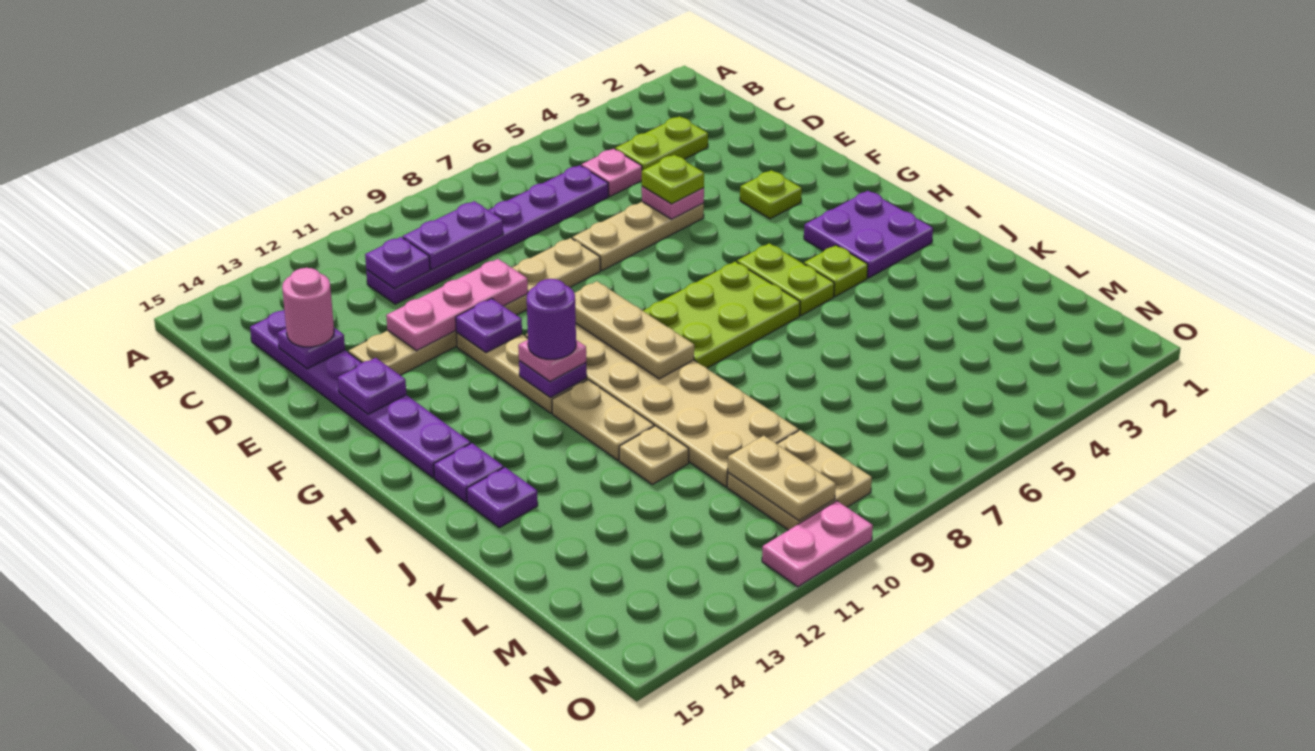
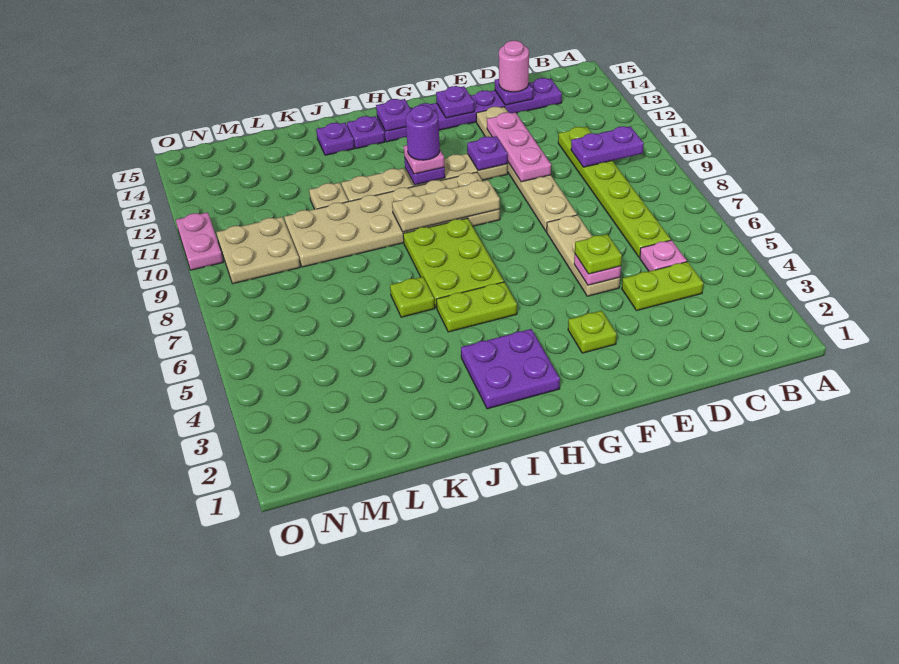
lime plate C3:C4 level 1 -> lime plate C4:D4 level 1
purple plate C6:C11 level 1 -> lime plate C6:C11 level 1
purple plate C9:C10 level 2 -> purple plate B10:C10 level 2
purple plate C11 level 2 -> purple plate H14 level 2
lime plate I4 level 1 -> lime plate J6 level 1
tan plate M10:N10 level 2 -> none

